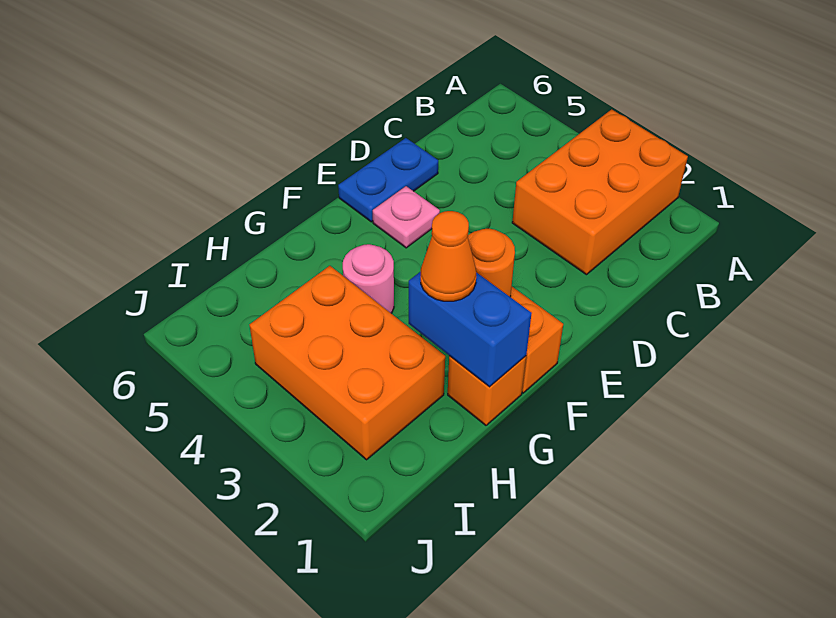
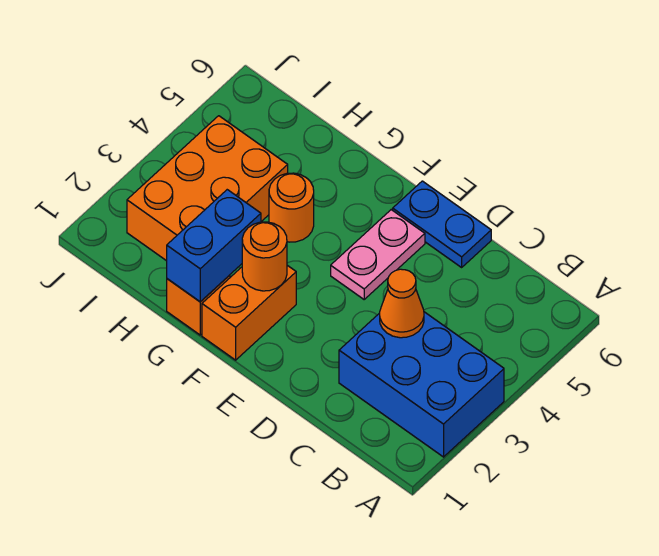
orange brick A2:C3 level 1 -> blue brick A2:C3 level 1
pink plate E5 level 1 -> pink plate E4:E5 level 1
orange cone G2 level 3 -> orange cone C3 level 2
pink round brick G4 level 1 -> orange round brick G4 level 1

